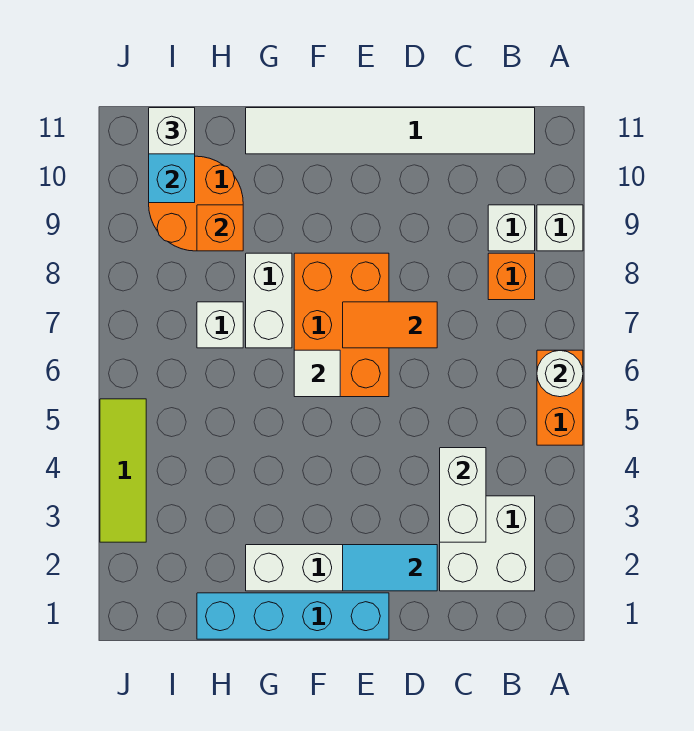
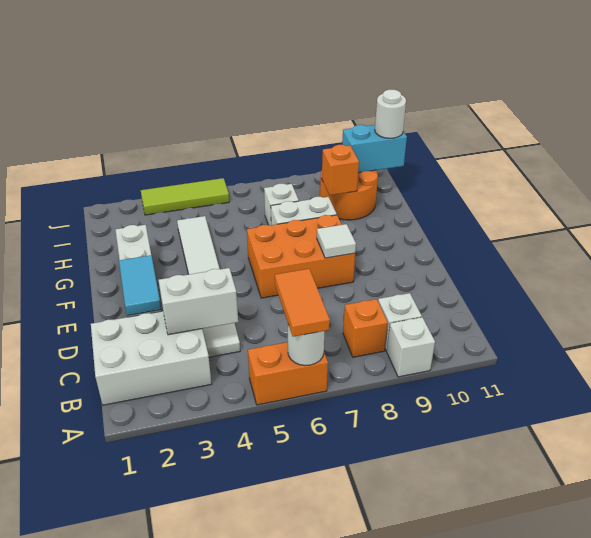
white brick B2:C3 level 1 -> white brick B1:C3 level 1
white tile B11:G11 level 1 -> white tile C4:H4 level 1
orange tile D7:E7 level 2 -> orange tile A6:B6 level 3
cyan brick E1:H1 level 1 -> none
white tile F6 level 2 -> white tile E8 level 2
white brick I11 level 3 -> white round brick I11 level 3

